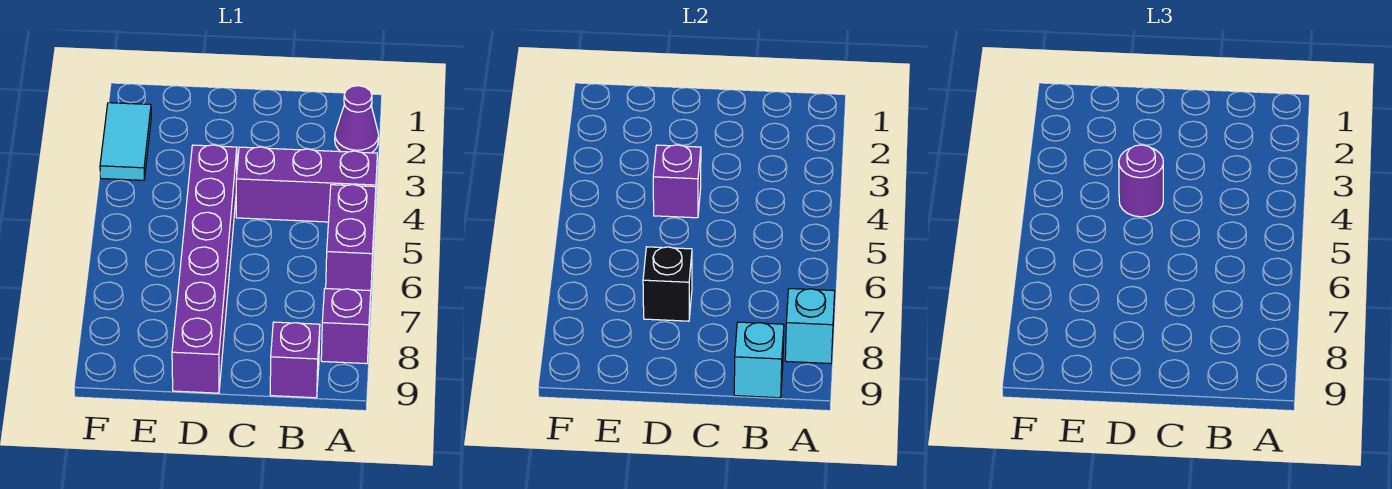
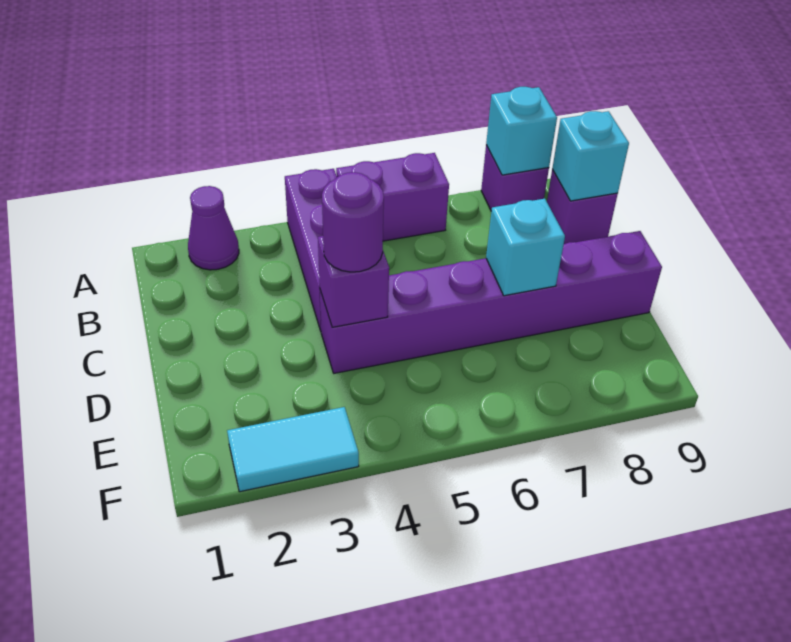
black brick D7 level 2 -> cyan brick D7 level 2

